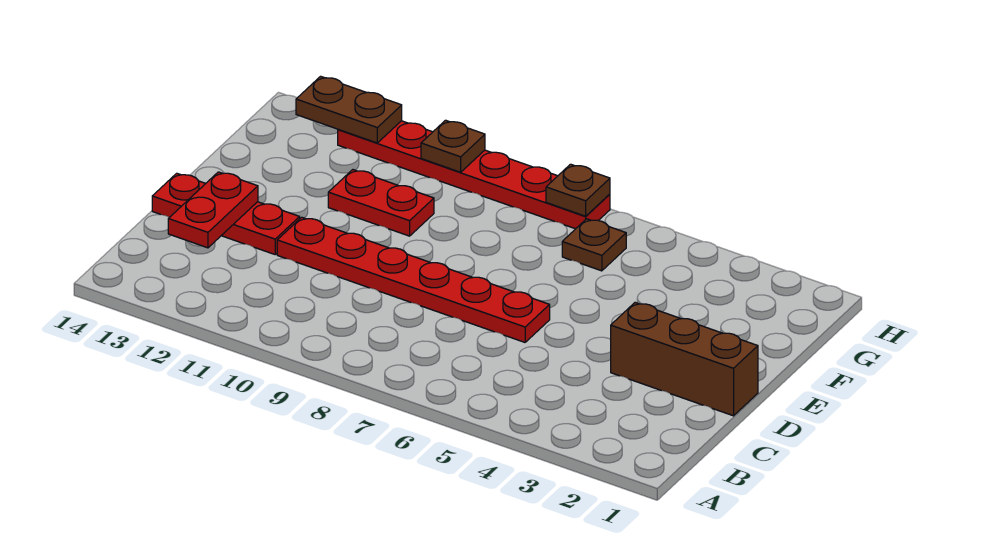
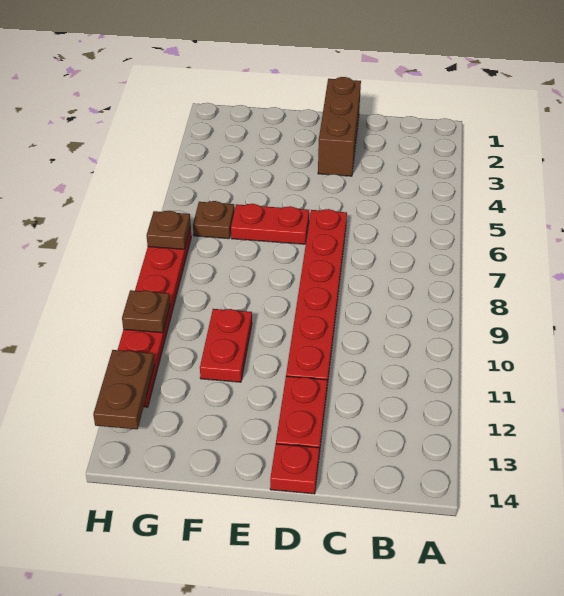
red plate C13:D13 level 2 -> red plate E6:F6 level 1

